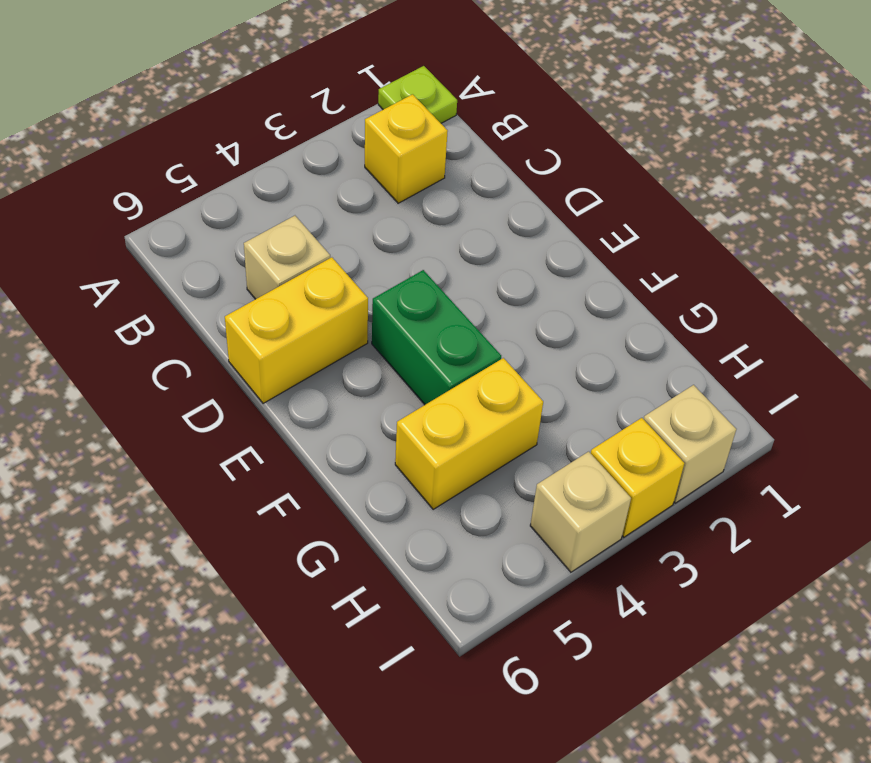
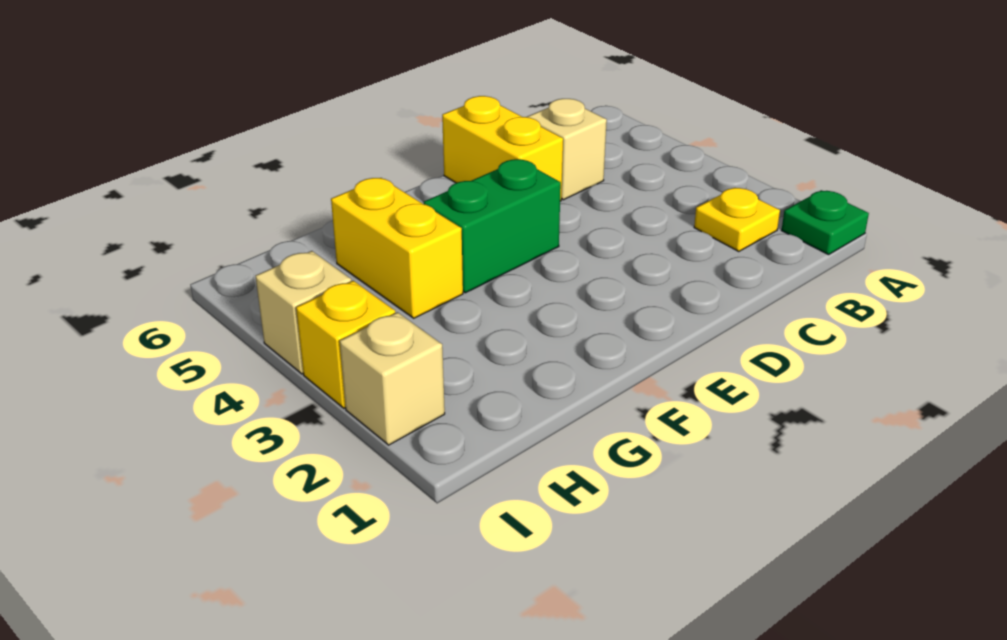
lime plate A1 level 1 -> green plate A1 level 1
yellow brick B2 level 1 -> yellow plate B2 level 1

